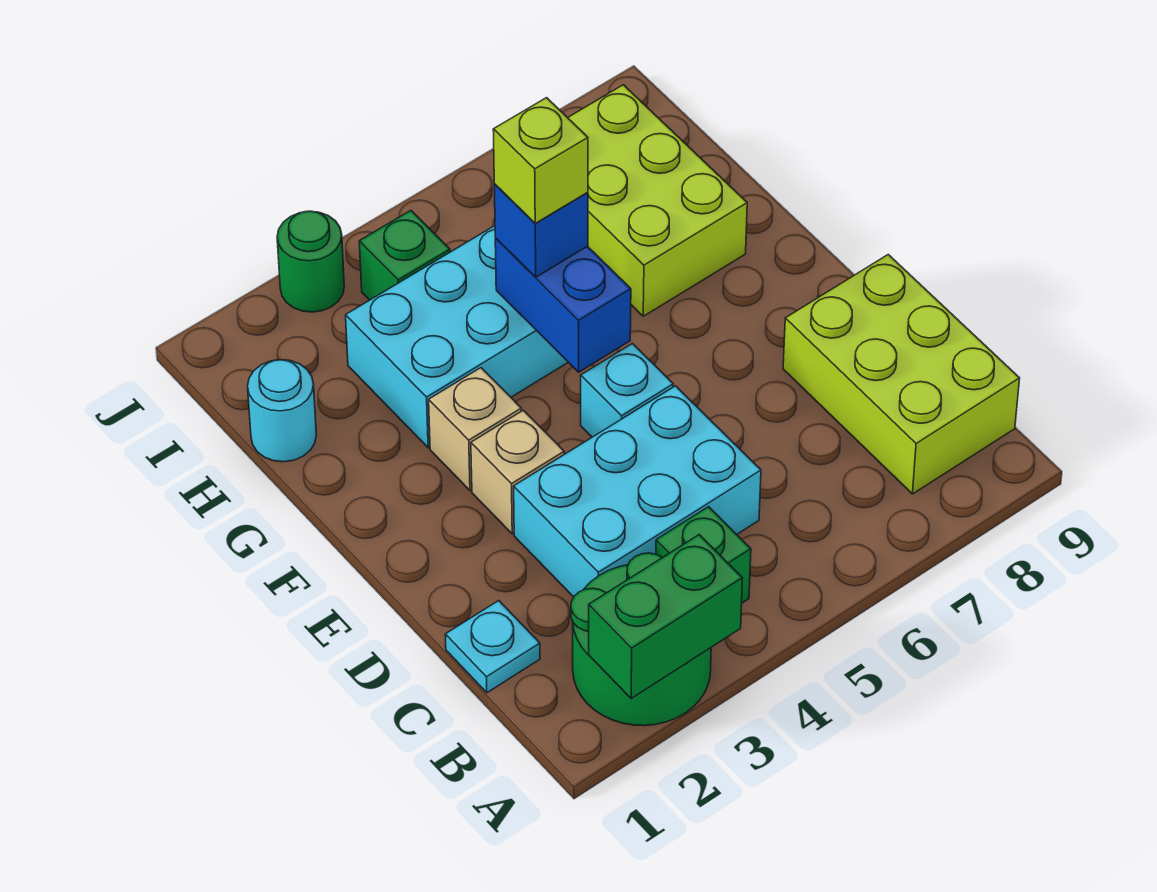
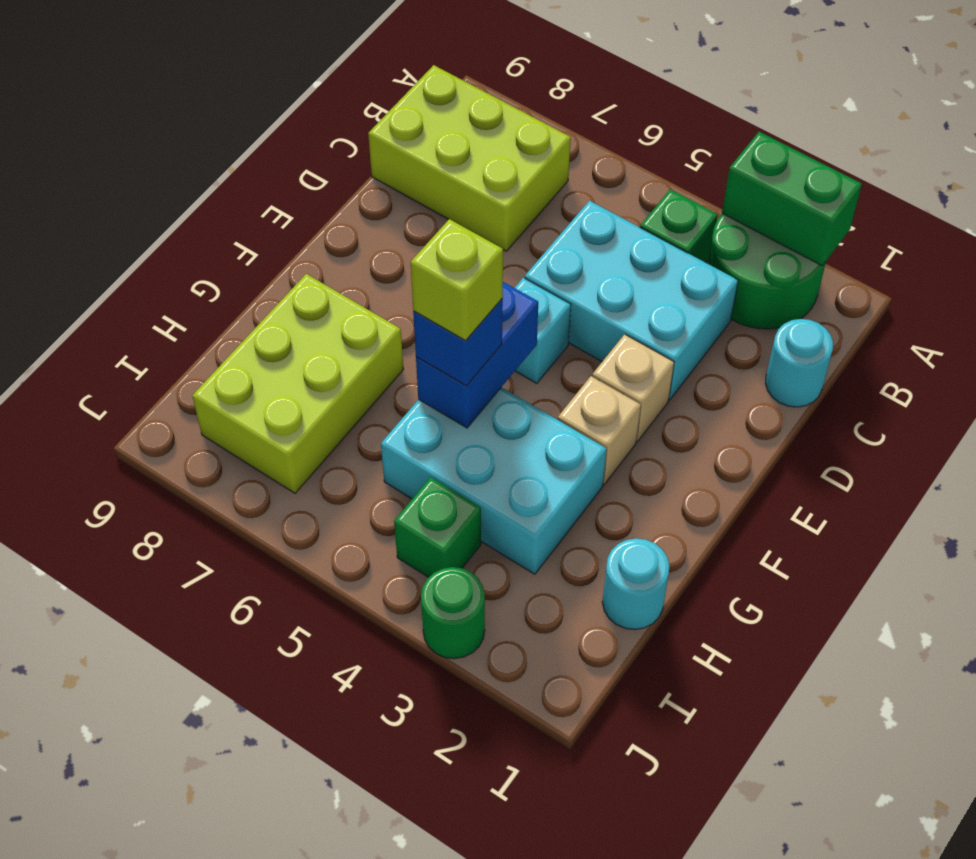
lime brick B8:D9 level 1 -> lime brick B7:C9 level 1
cyan plate C1 level 1 -> cyan round brick C1 level 1

